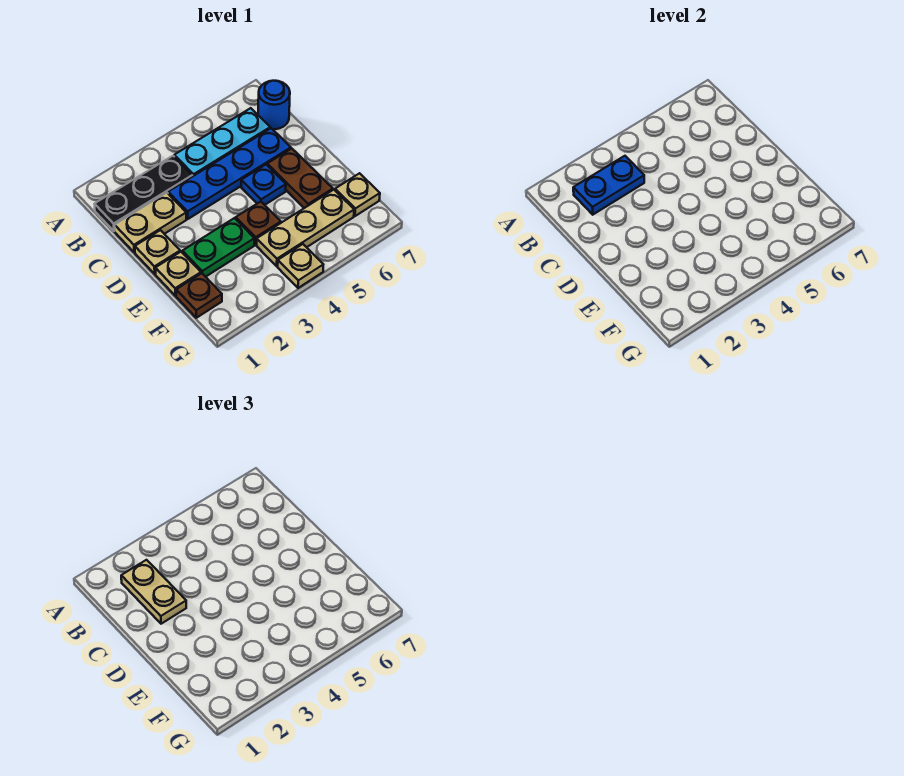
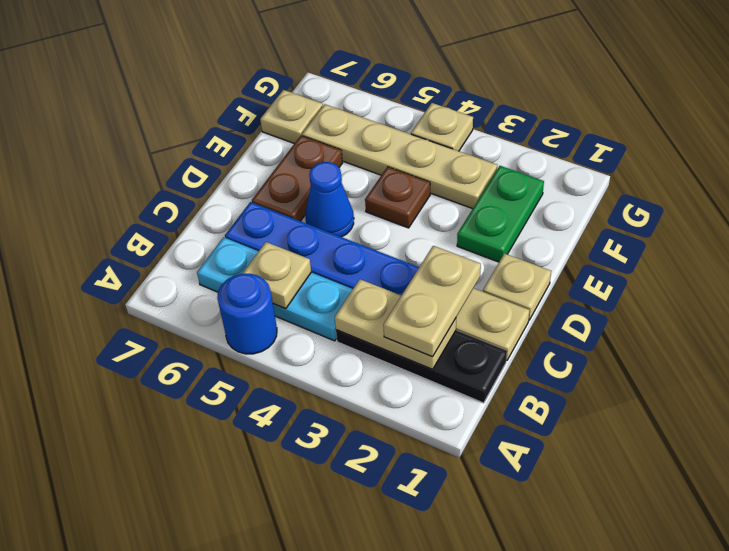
blue plate B2:B3 level 2 -> tan plate B2:B3 level 2
blue round brick B7 level 1 -> blue round brick A5 level 1
blue plate D5 level 1 -> blue cone D5 level 1
tan plate E1 level 1 -> tan plate B5 level 2
green plate E2:E3 level 1 -> green plate E2:F2 level 1
brown plate F1 level 1 -> none
tan plate F4:F6 level 1 -> tan plate F3:F6 level 1

